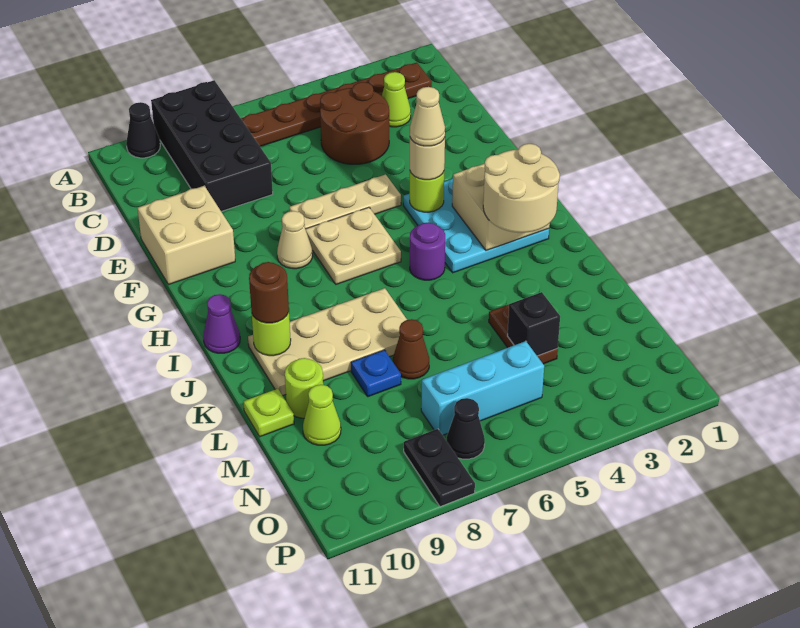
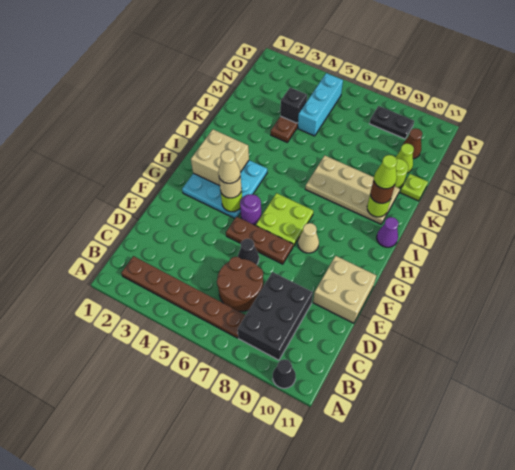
black brick A8:D9 level 1 -> black brick B8:D9 level 1
lime cone C3 level 1 -> lime cone J10 level 4
brown round brick C4:D5 level 1 -> brown round brick C6:D7 level 1
tan plate F5:F7 level 1 -> brown plate F5:F7 level 1
tan plate G6:H7 level 1 -> lime plate G6:H7 level 1
tan round brick I2:J3 level 3 -> none
purple round brick I5 level 1 -> purple round brick G5 level 1
brown cone L7 level 1 -> brown cone N10 level 1
blue plate L8 level 1 -> none
cyan brick N5:N7 level 1 -> cyan brick M5:O5 level 1
black cone O7 level 1 -> black cone E6 level 1
black plate O8:P8 level 1 -> black plate O8:O9 level 1

